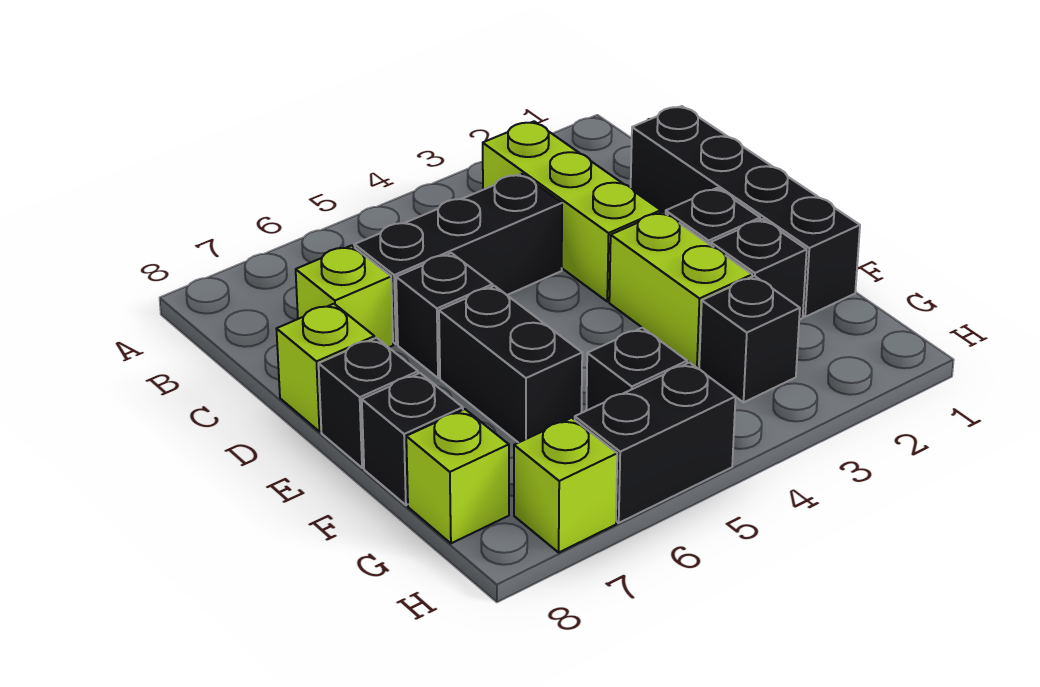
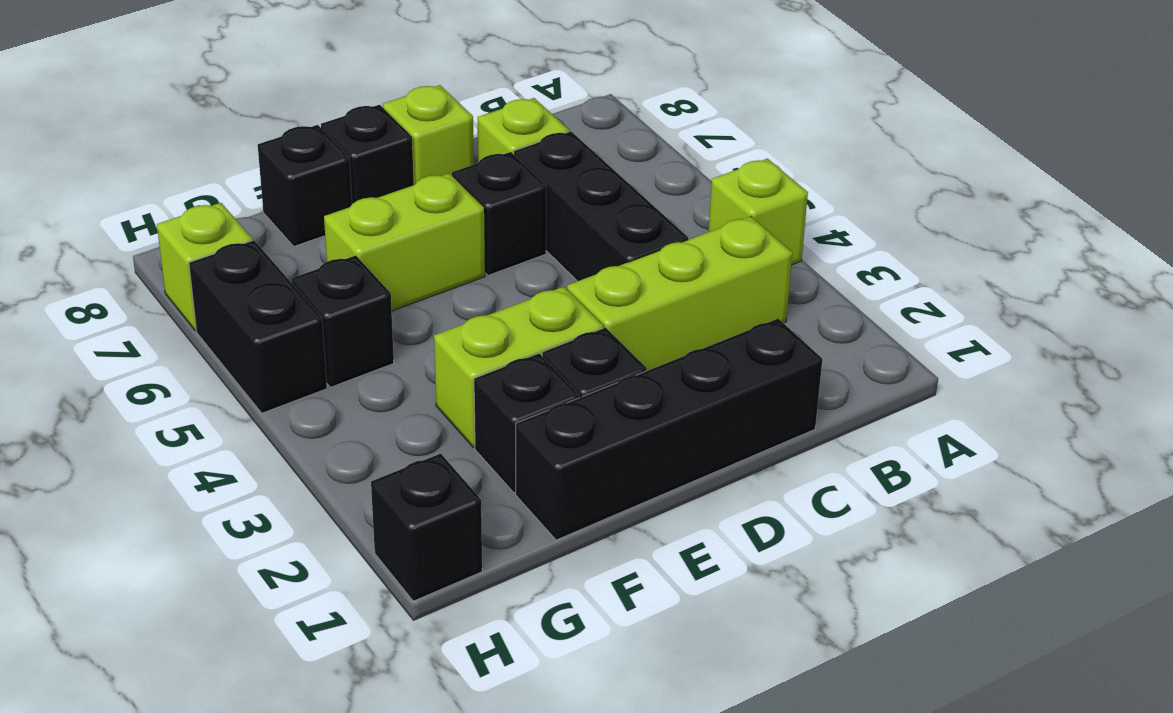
black brick E6:F6 level 1 -> lime brick E6:F6 level 1
black brick G3 level 1 -> black brick H1 level 1
lime brick G8 level 1 -> lime brick A4 level 1

